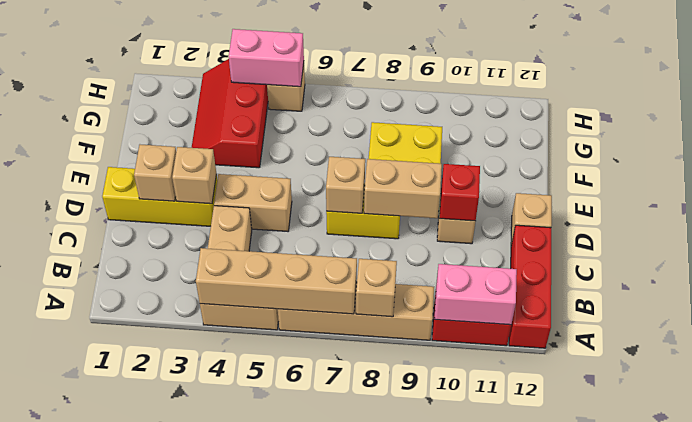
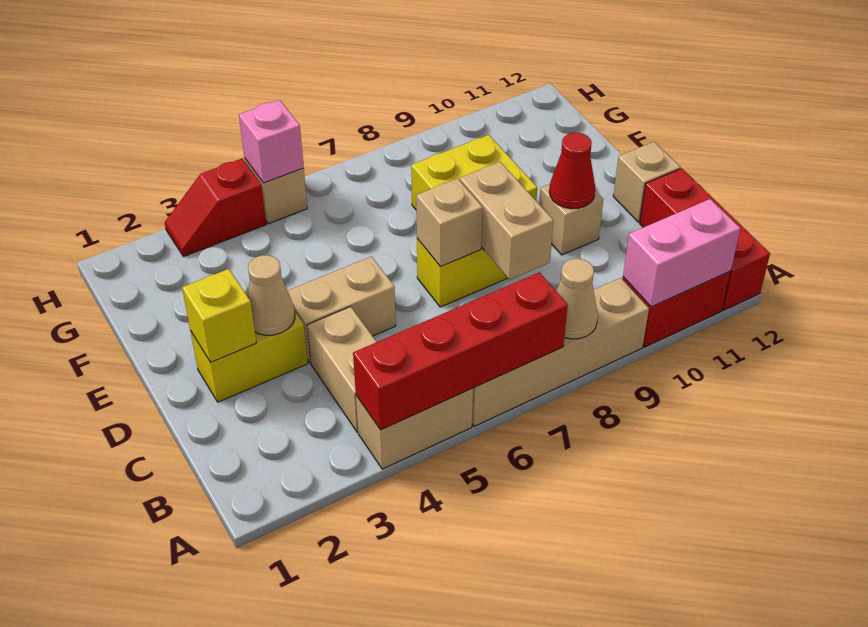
tan brick A4:A7 level 2 -> red brick A4:A7 level 2
tan brick A8 level 2 -> tan cone A8 level 2
yellow brick D1:D3 level 1 -> yellow brick D2:D3 level 1
tan brick D2 level 2 -> yellow brick D2 level 2
tan brick D3 level 2 -> tan cone D3 level 2
tan brick D8:D9 level 2 -> tan brick C8:D8 level 2
red brick D10 level 2 -> red cone D10 level 2
red slope F3:H4 level 1 top 4 -> red slope H3:H4 level 1 top 4
pink brick H4:H5 level 2 -> pink brick H5 level 2

